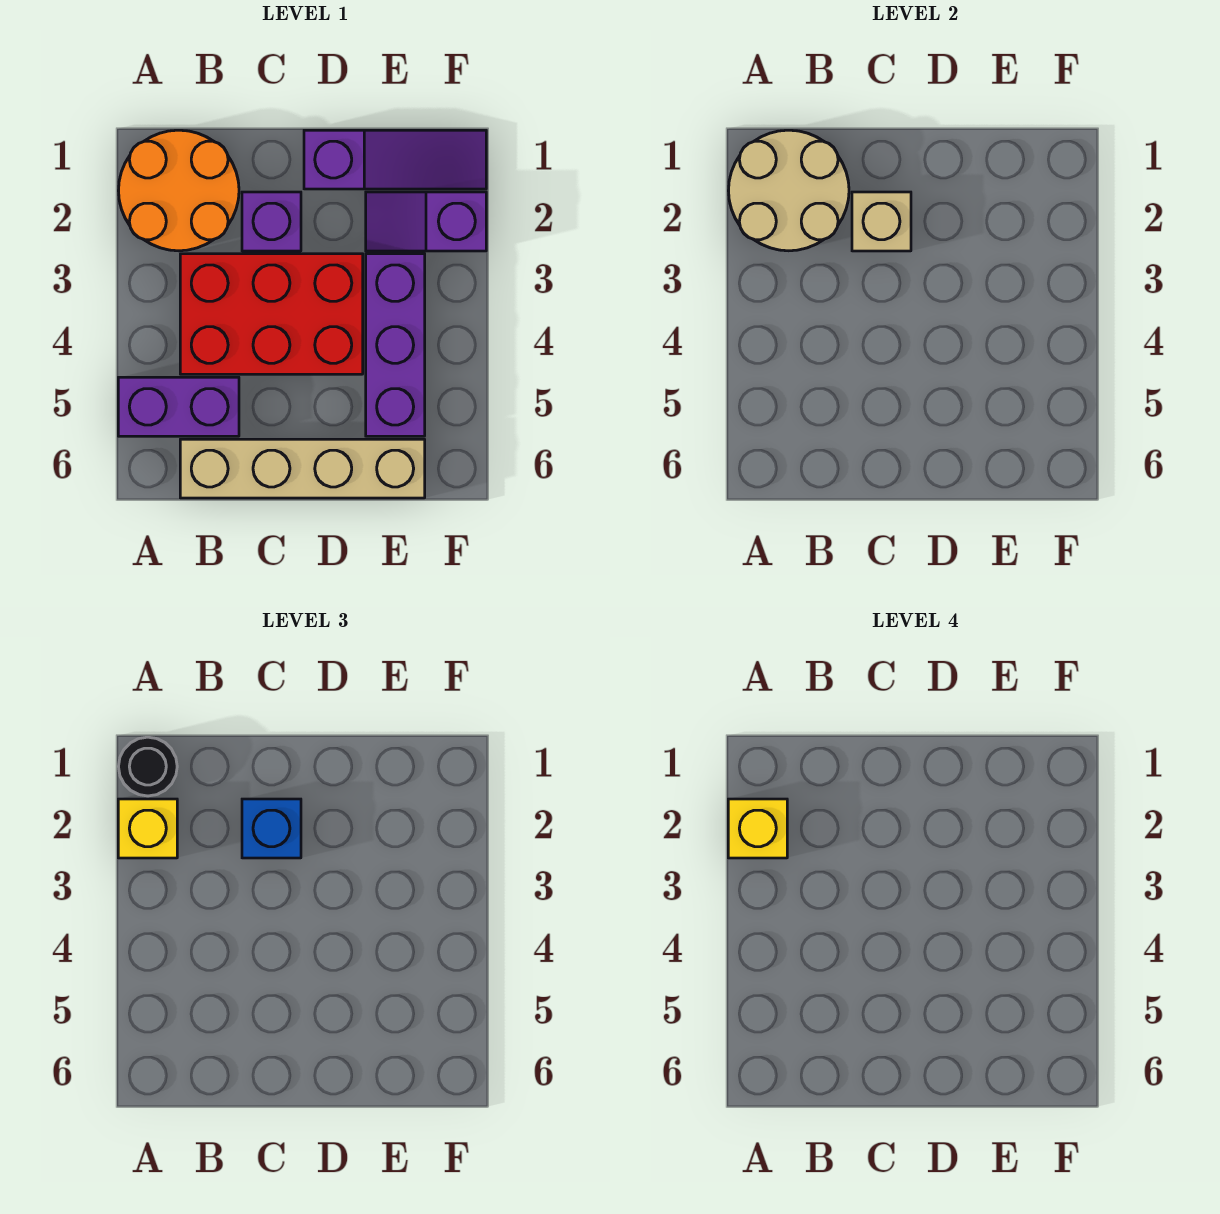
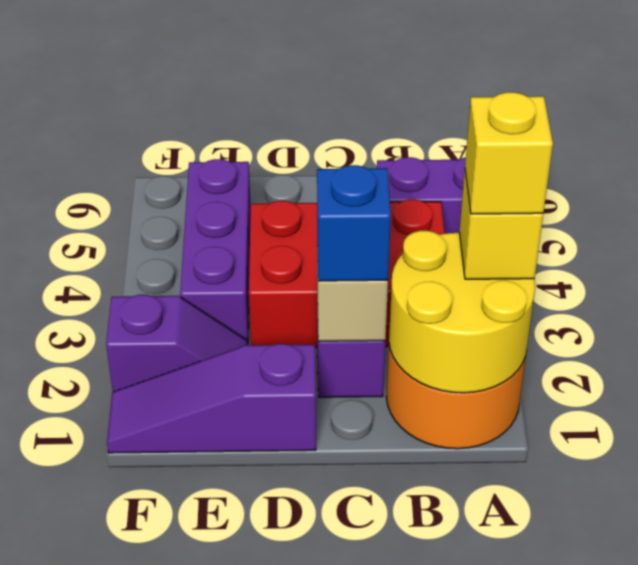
tan round brick A1:B2 level 2 -> yellow round brick A1:B2 level 2
black round brick A1 level 3 -> none
tan brick B6:E6 level 1 -> none

